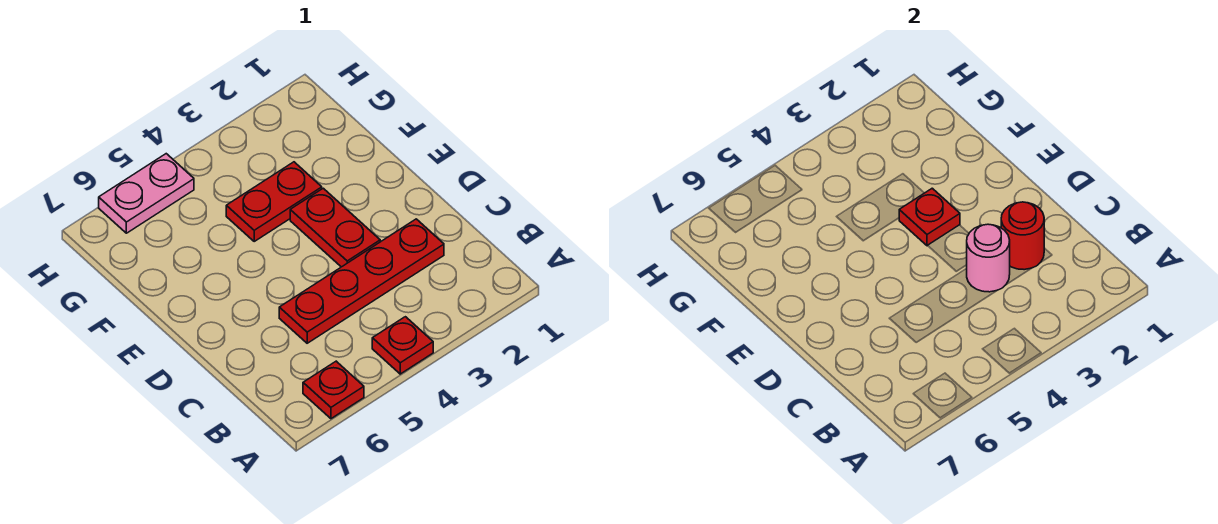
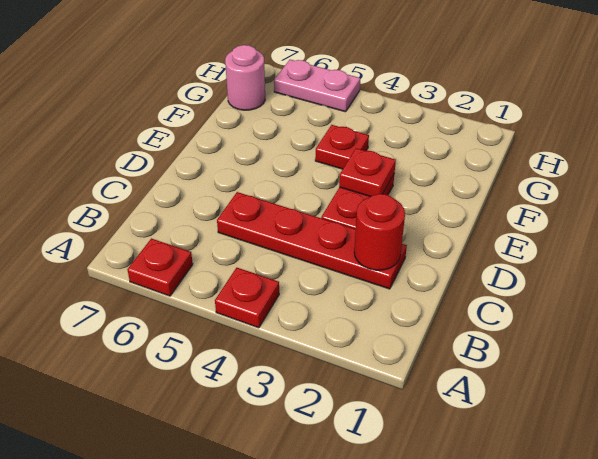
pink round brick C3 level 2 -> pink round brick G7 level 1
red plate F3:F4 level 1 -> red plate F4 level 1

